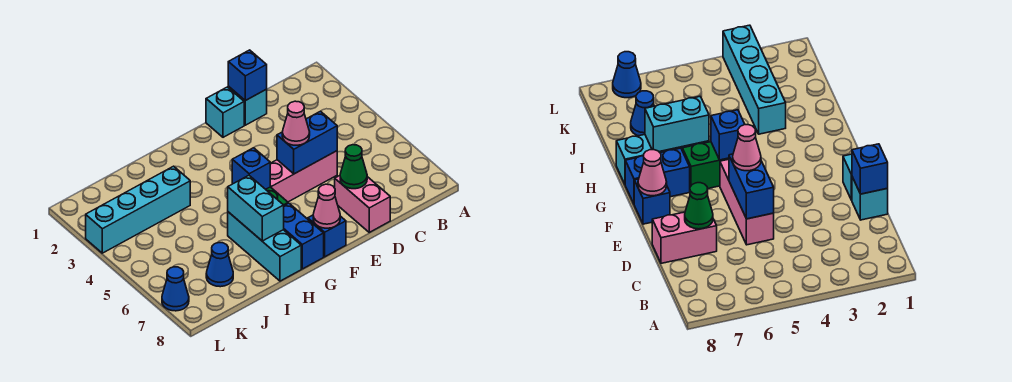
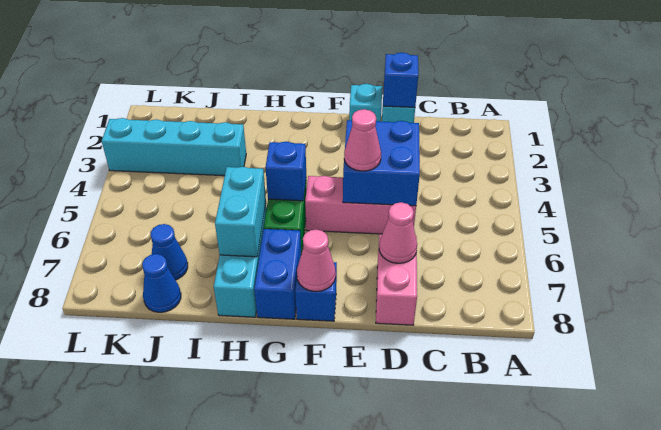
blue brick D5:E5 level 2 -> blue brick D4:E5 level 2
green cone D7 level 2 -> pink cone D7 level 2
blue cone L7 level 1 -> blue cone J8 level 1

